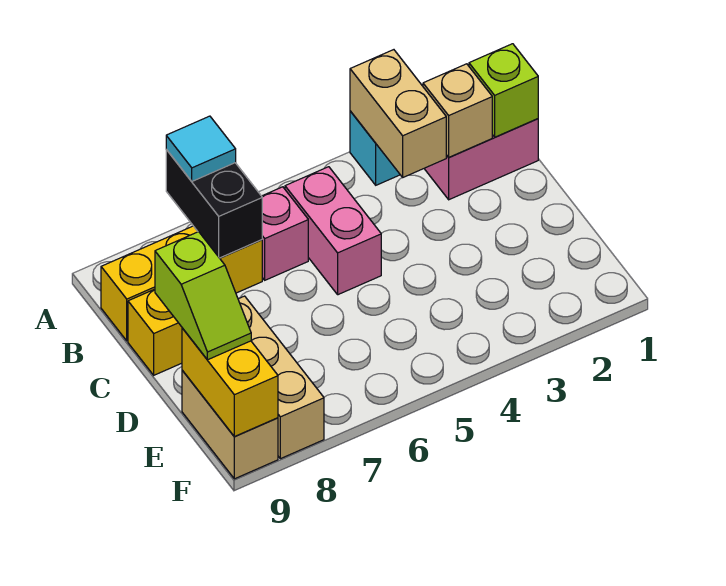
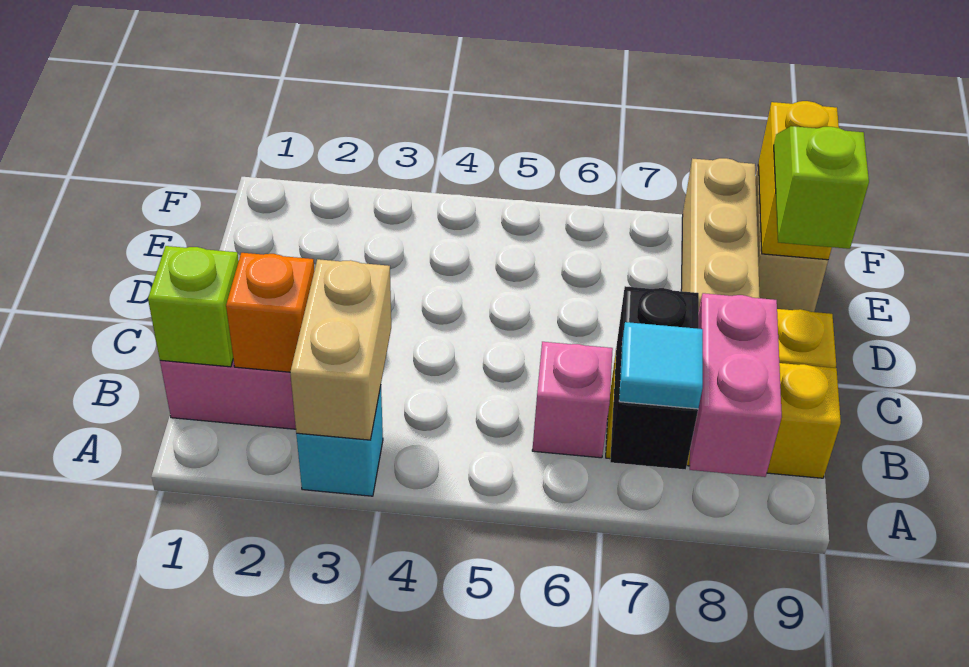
tan brick B2 level 2 -> orange brick B2 level 2
pink brick B5:C5 level 1 -> pink brick A8:B8 level 2

